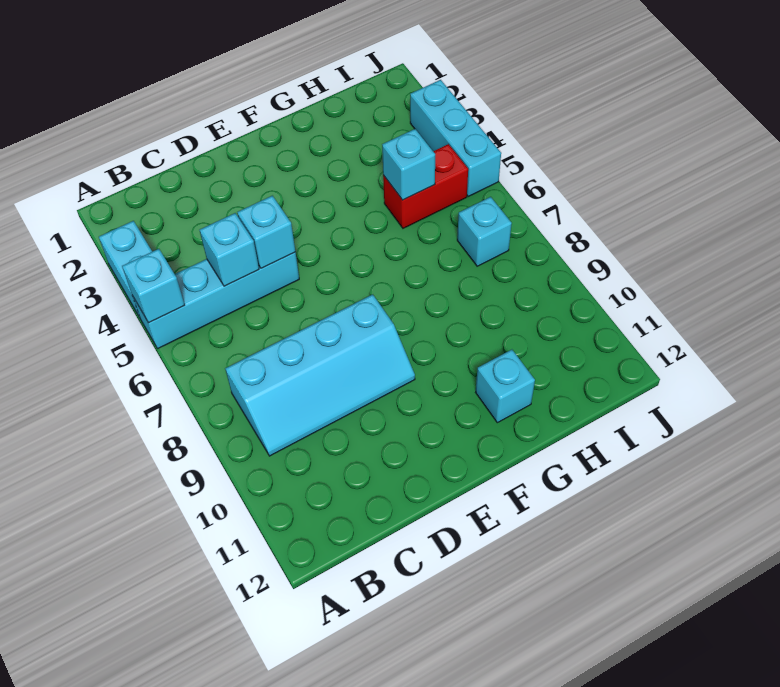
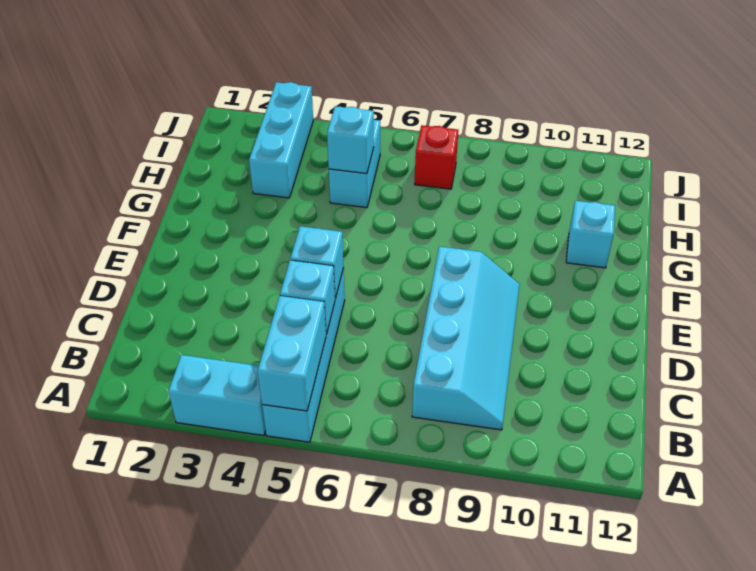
cyan brick A5 level 2 -> cyan brick A5:B5 level 2
red brick H5:I5 level 1 -> cyan brick H5:I5 level 1
cyan brick I7 level 1 -> red brick I7 level 1
cyan brick J3:J5 level 1 -> cyan brick H3:J3 level 1

